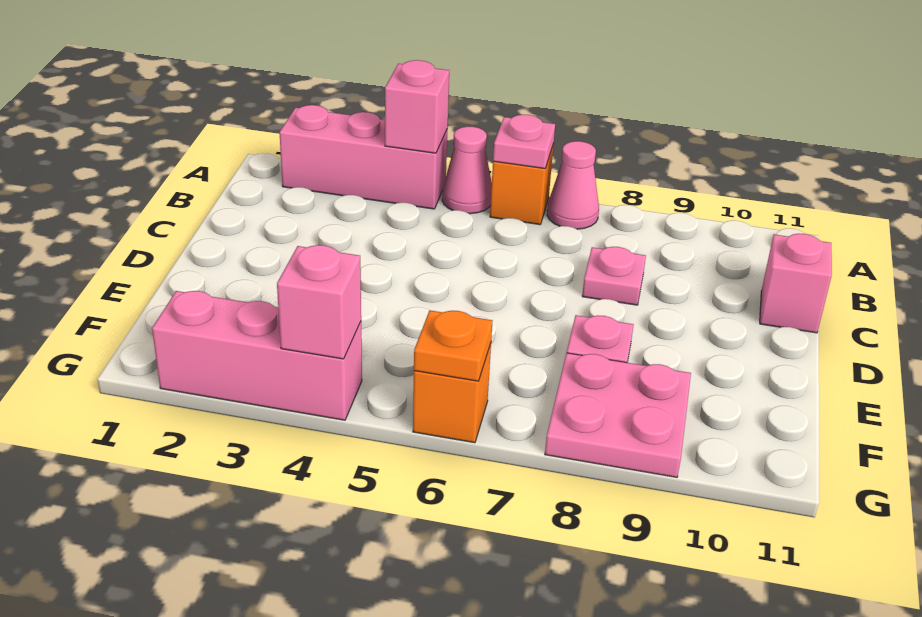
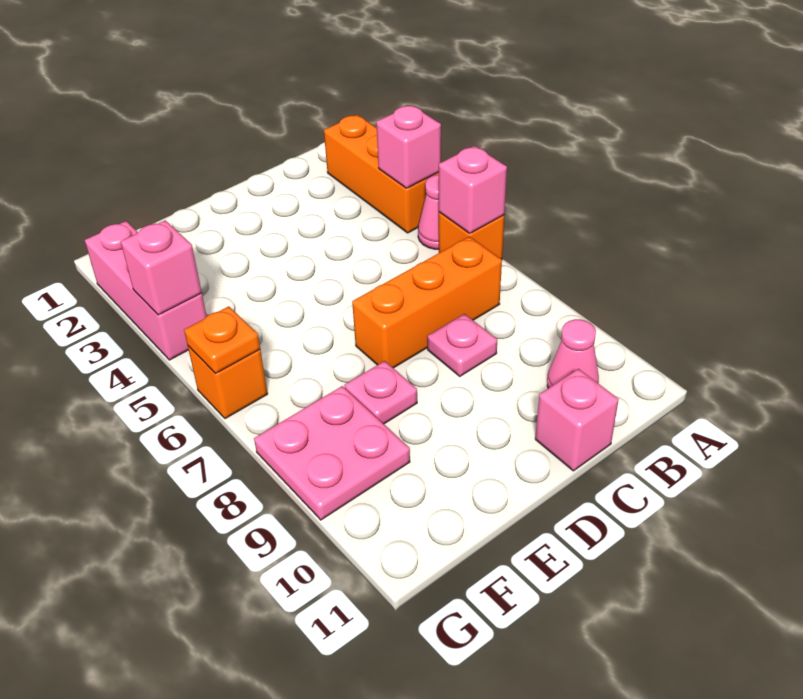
pink brick A2:A4 level 1 -> orange brick A2:A4 level 1
pink plate A6 level 2 -> pink brick A6 level 2
pink cone A7 level 1 -> pink cone B10 level 1
none -> orange brick B7:D7 level 1

